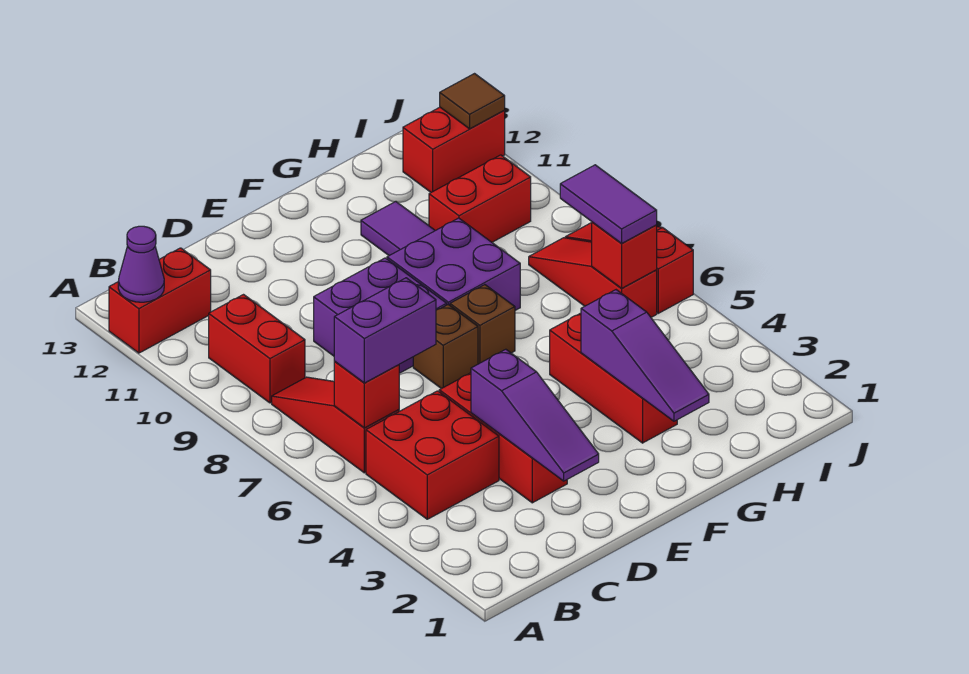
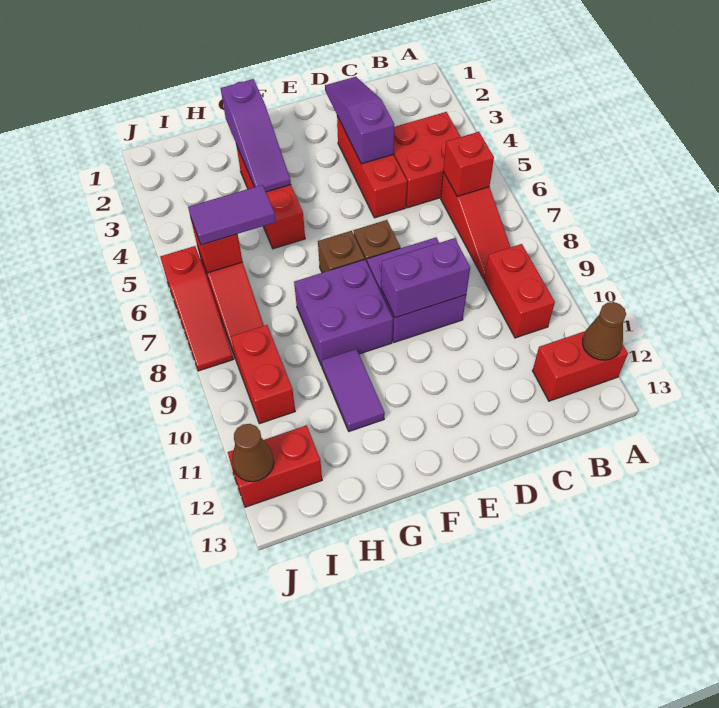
purple cone A12 level 2 -> brown cone A12 level 2
purple brick B6:C6 level 3 -> purple brick D9:E9 level 2
purple slope G2:G4 level 2 top 4 -> purple slope G2:G4 level 2 top 2
red brick H10:I10 level 1 -> red brick I9:I10 level 1
purple tile I6:I7 level 3 -> purple tile H6:I6 level 3
brown tile J12 level 2 -> brown cone J12 level 2

